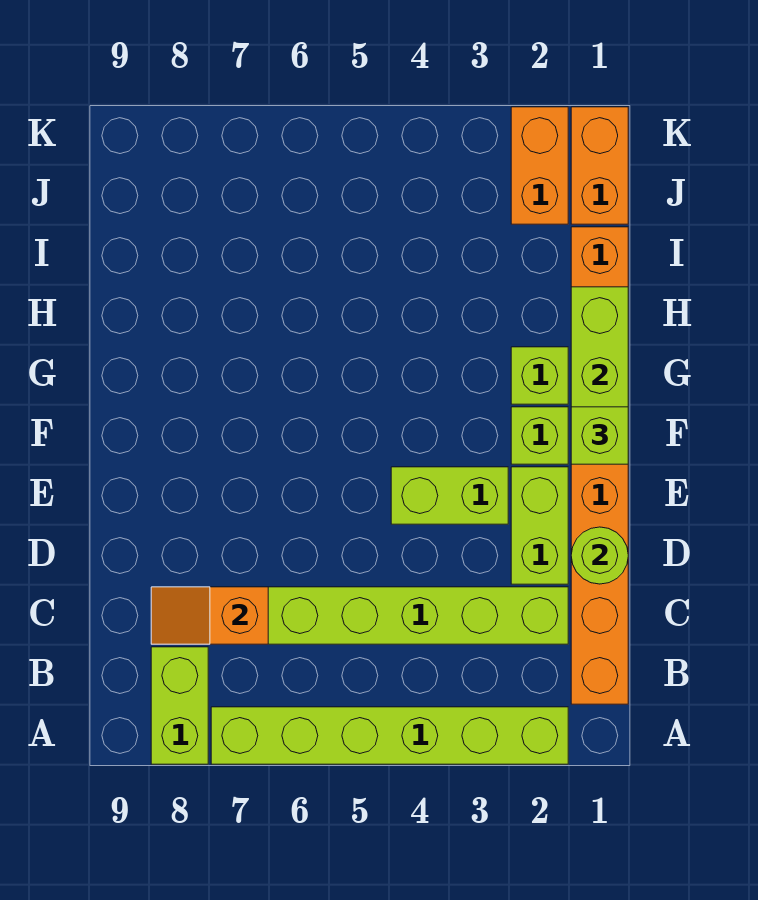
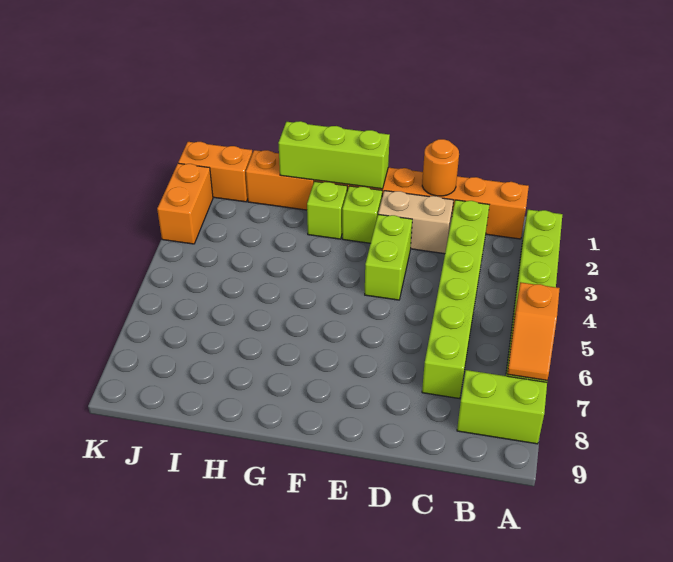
orange slope C7:C8 level 2 top 7 -> orange slope A6:A7 level 2 top 6
lime round brick D1 level 2 -> orange round brick D1 level 2
lime brick D2:E2 level 1 -> tan brick D2:E2 level 1
lime brick F1 level 3 -> none
orange brick J2:K2 level 1 -> orange brick K2:K3 level 1

